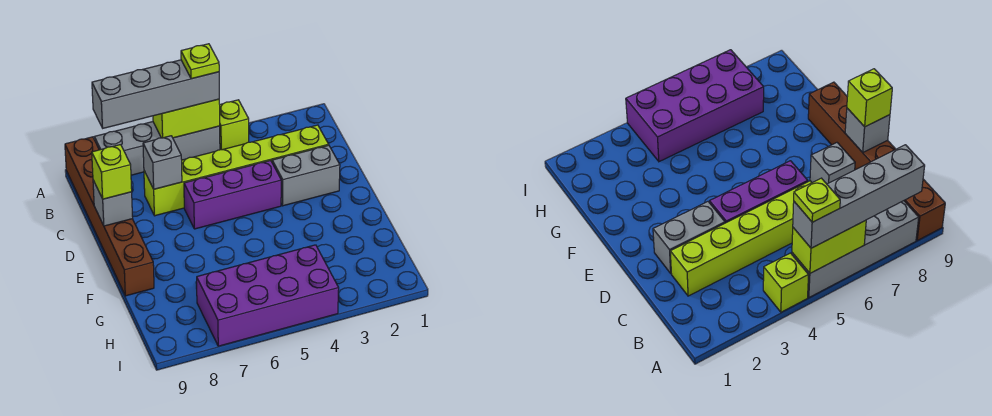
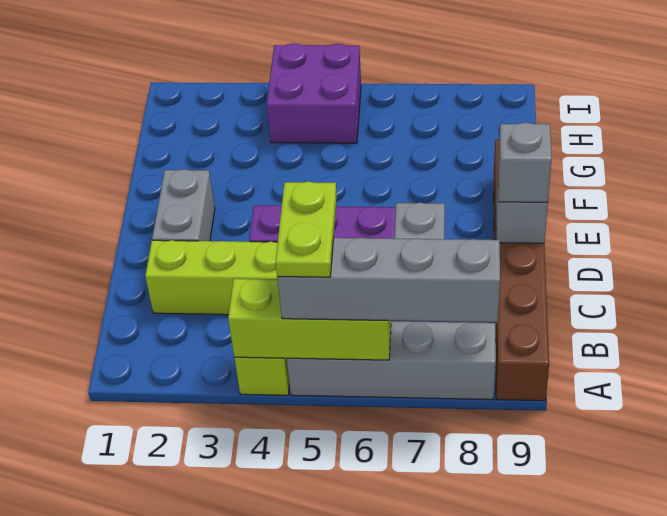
lime brick A5:A6 level 2 -> lime brick A4:A6 level 2
lime plate A5 level 4 -> lime plate A5:B5 level 4
grey brick D2:D3 level 1 -> grey brick D2:E2 level 1
lime brick D9 level 3 -> grey brick D9 level 3
purple brick H4:I7 level 1 -> purple brick H4:I5 level 1

